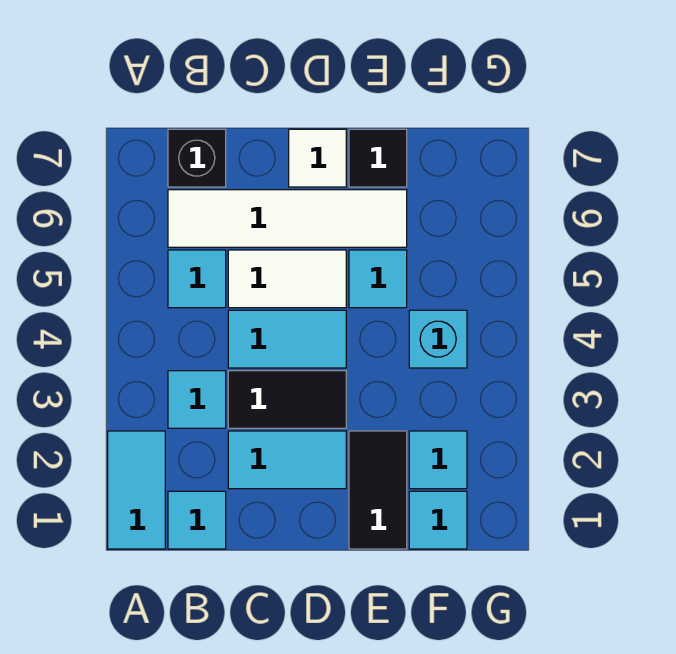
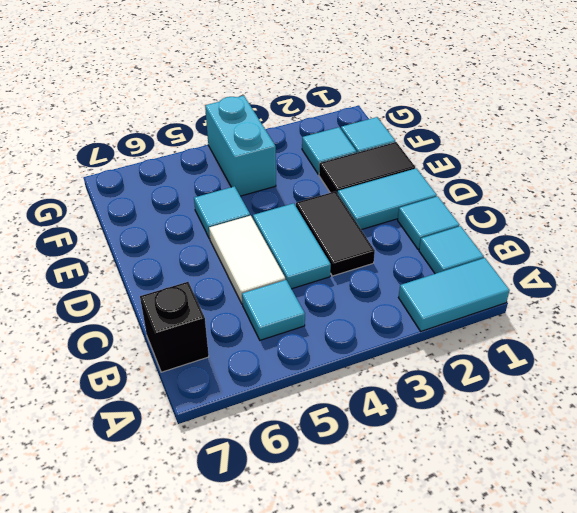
cyan tile B3 level 1 -> cyan tile C1 level 1
white tile B6:E6 level 1 -> none
cyan tile C2:D2 level 1 -> cyan tile D1:D2 level 1
white tile D7 level 1 -> none
black tile E7 level 1 -> none
cyan brick F4 level 1 -> cyan brick F4:G4 level 1

